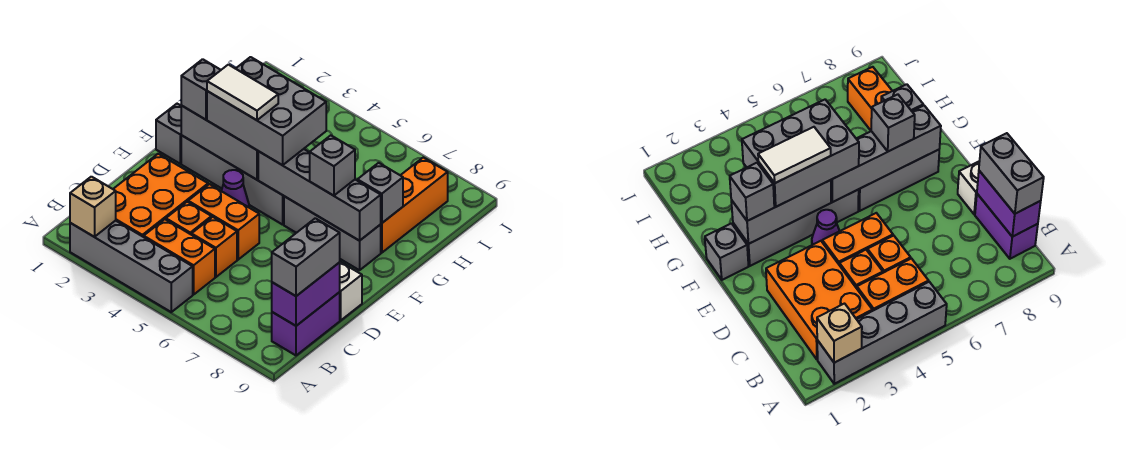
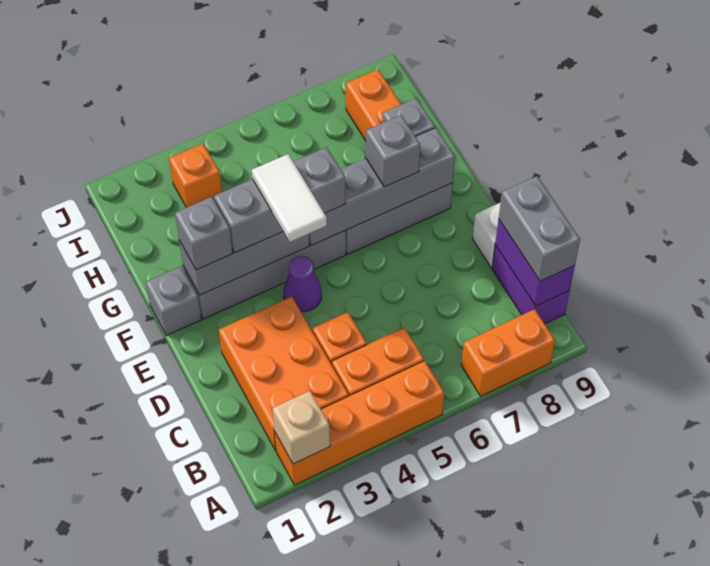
grey brick A2:A5 level 1 -> orange brick A2:A5 level 1
orange brick C5 level 1 -> orange brick I3 level 1
orange brick D4:D5 level 1 -> orange brick A7:A8 level 1
grey brick F3:G5 level 3 -> grey brick F3:F5 level 3
white tile F3:F4 level 4 -> white tile E4:F4 level 4

